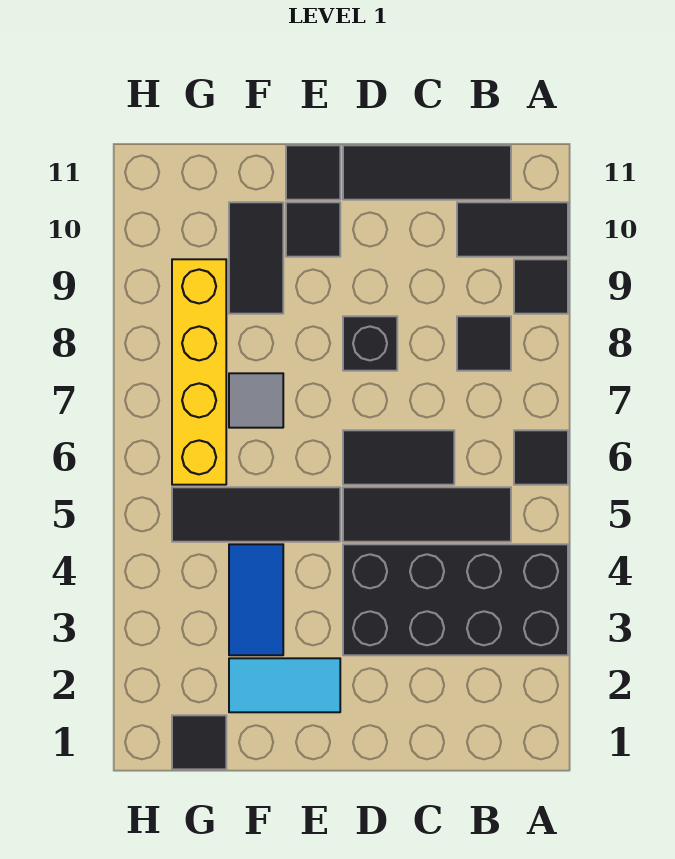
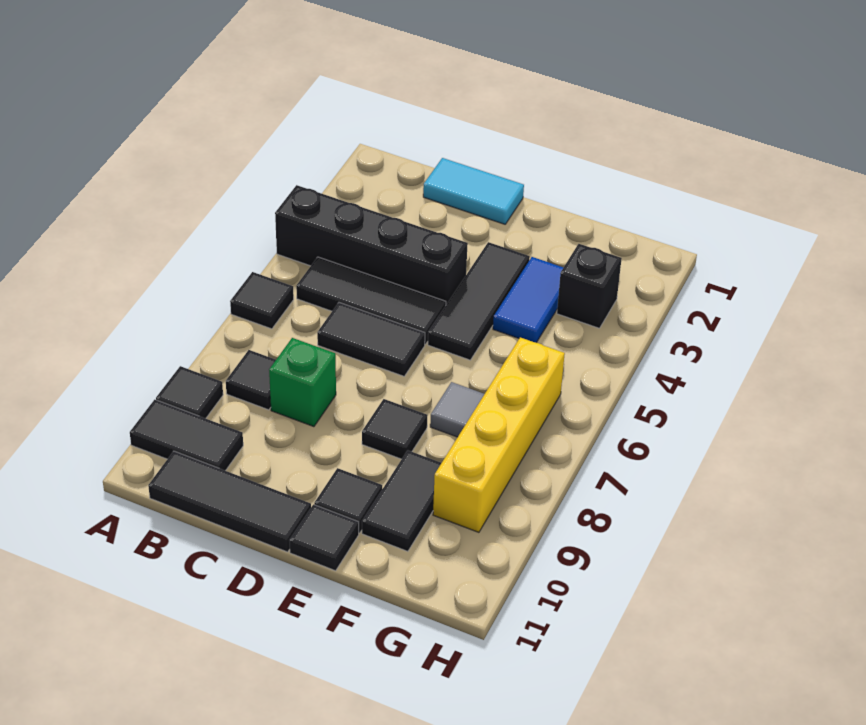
black brick A3:D4 level 1 -> black brick A4:D4 level 1
none -> green brick C8 level 1
black brick D8 level 1 -> black brick G3 level 1
cyan tile E2:F2 level 1 -> cyan tile C1:D1 level 1
black tile E5:G5 level 1 -> black tile E3:E5 level 1
black tile G1 level 1 -> black tile E8 level 1

